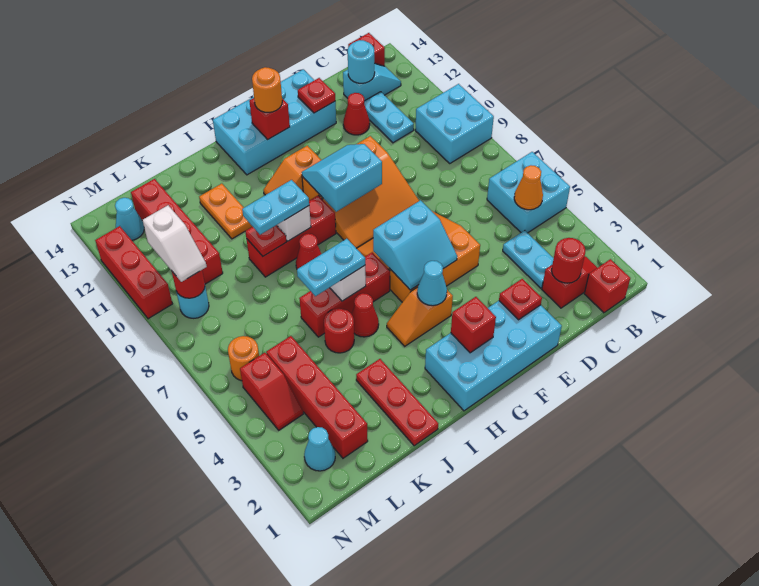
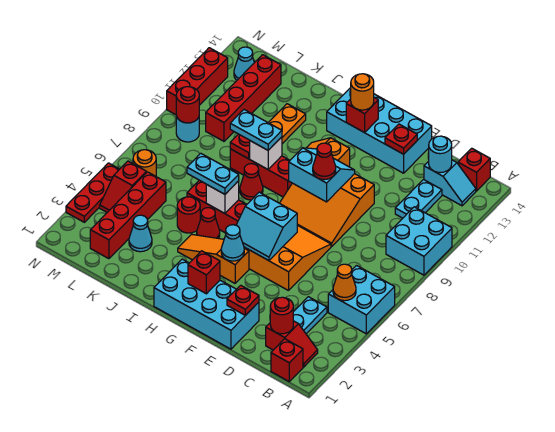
red cone D12 level 1 -> red cone F9 level 3
orange slope G4:H4 level 1 top G -> orange slope G4:I4 level 1 top G
red plate J1:J3 level 1 -> red plate N3:N5 level 1
cyan cone M2 level 1 -> cyan cone K3 level 1
white slope M9:M10 level 3 top 10 -> none

